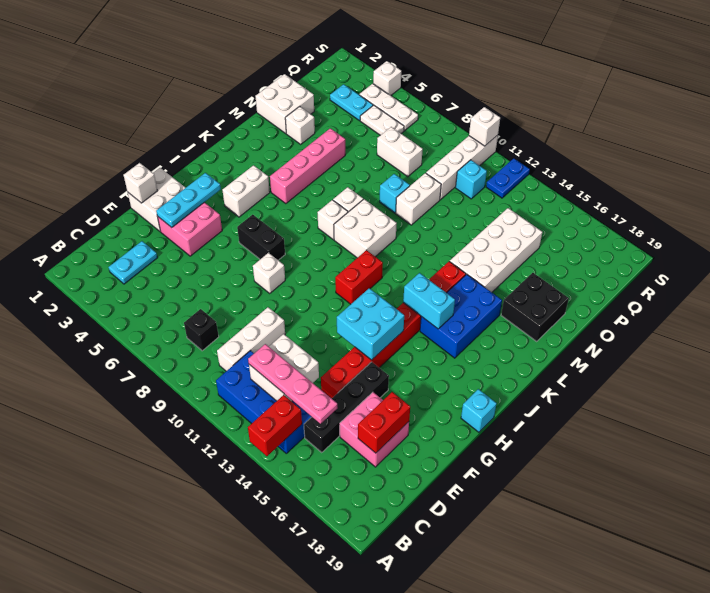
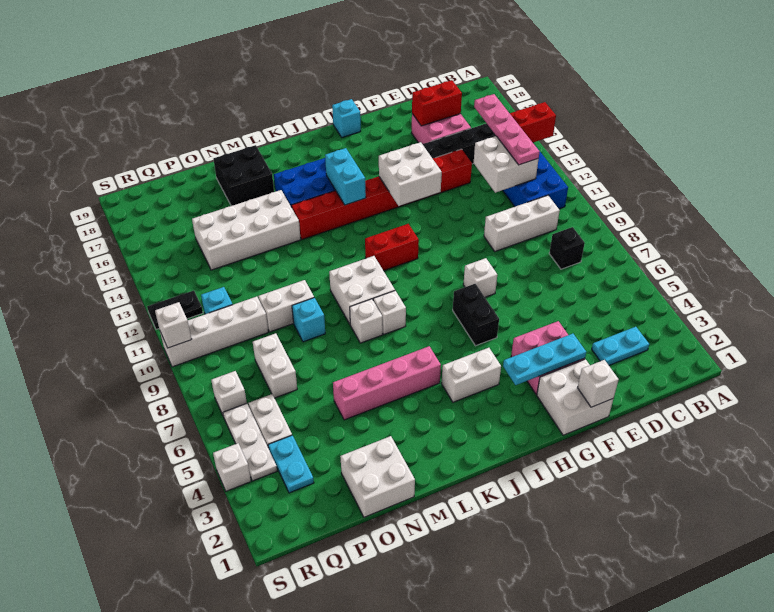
cyan brick G13:H14 level 2 -> white brick G13:H14 level 2
white brick N3 level 1 -> white brick R7 level 1
blue plate R12:S12 level 1 -> black plate R12:S12 level 1

